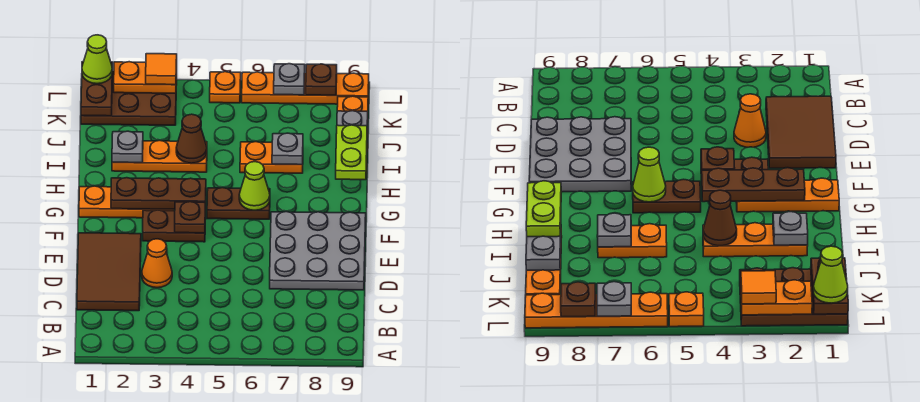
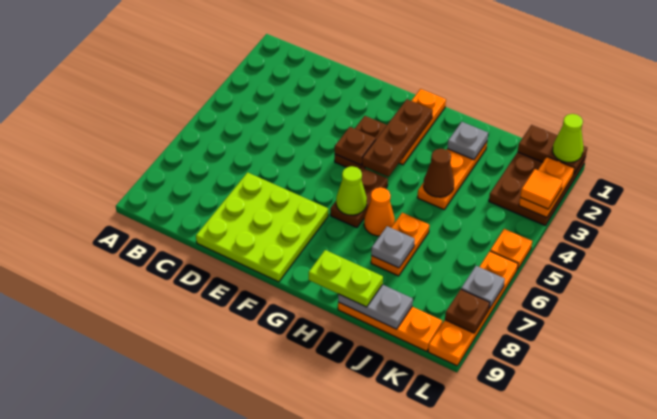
brown tile C1:E2 level 1 -> none
orange cone D3 level 1 -> orange cone H6 level 1
grey plate D7:F9 level 1 -> lime plate D7:F9 level 1

